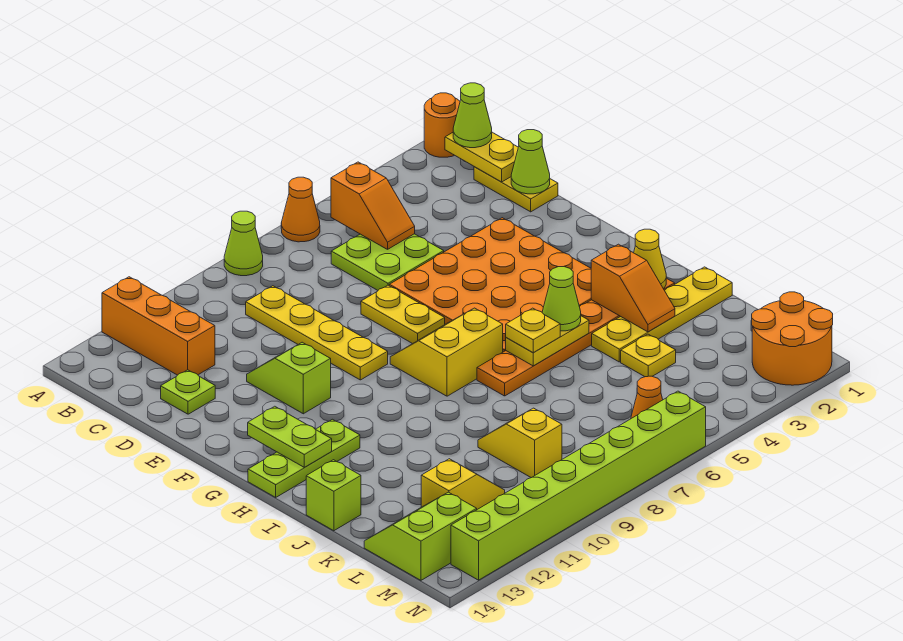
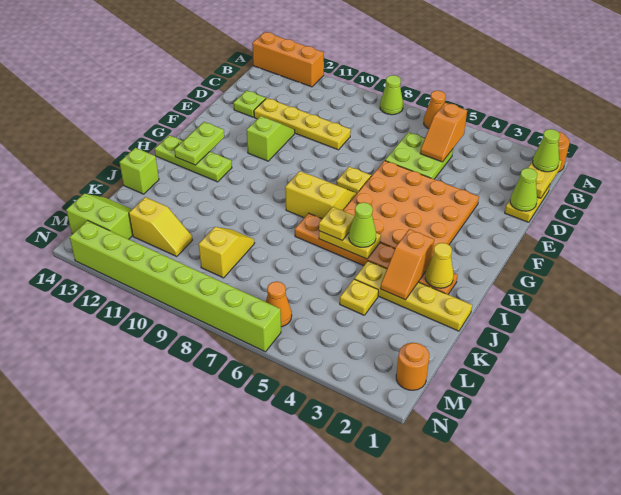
orange brick A12:C12 level 1 -> orange brick A12:A14 level 1
yellow plate C9:F9 level 1 -> yellow plate D9:D12 level 1
yellow plate E7:F7 level 1 -> yellow plate F7 level 1
orange round brick M1:N2 level 1 -> orange round brick M1 level 1

